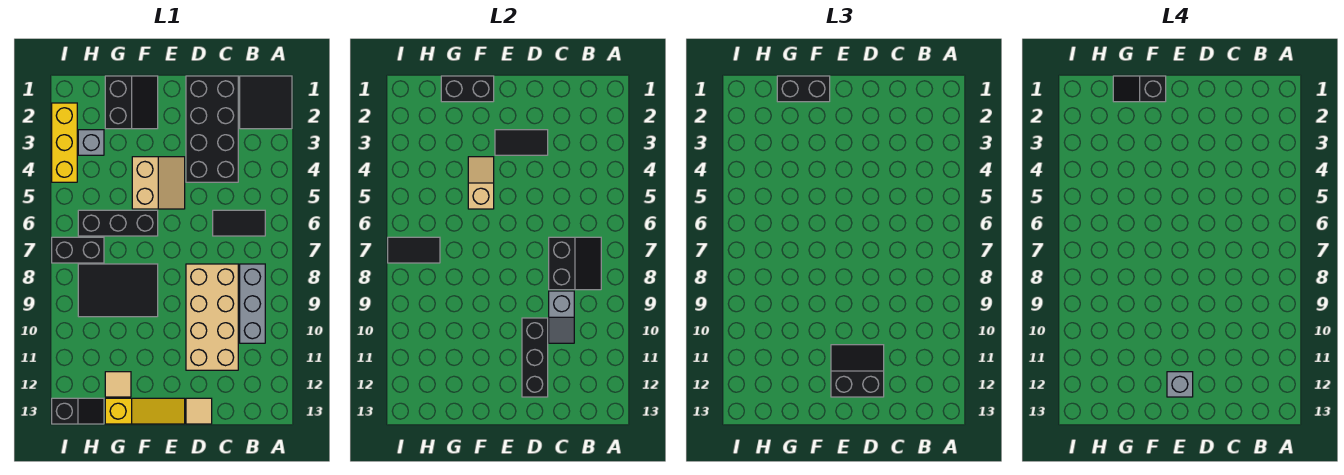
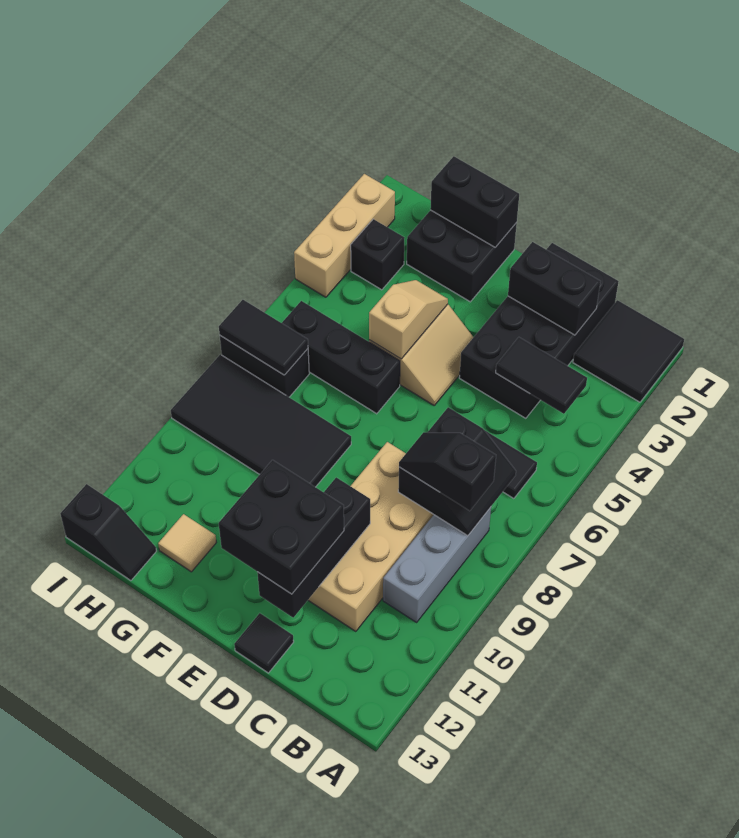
grey slope C9:C10 level 2 top 9 -> none
black tile D3:E3 level 2 -> black tile B4:C4 level 2
black slope D11:E12 level 3 top 12 -> black brick D11:E12 level 3
tan tile D13 level 1 -> black tile D13 level 1
grey brick E12 level 4 -> none
yellow slope E13:G13 level 1 top G -> none
black slope F1:G2 level 1 top G -> black brick F1:G2 level 1
black brick F1:G1 level 3 -> black brick C2:D2 level 2
black slope F1:G1 level 4 top F -> black slope B8:C8 level 3 top B
black tile F8:H9 level 1 -> black tile F8:I9 level 1
grey brick H3 level 1 -> black brick H3 level 1
yellow brick I2:I4 level 1 -> tan brick I2:I4 level 1

